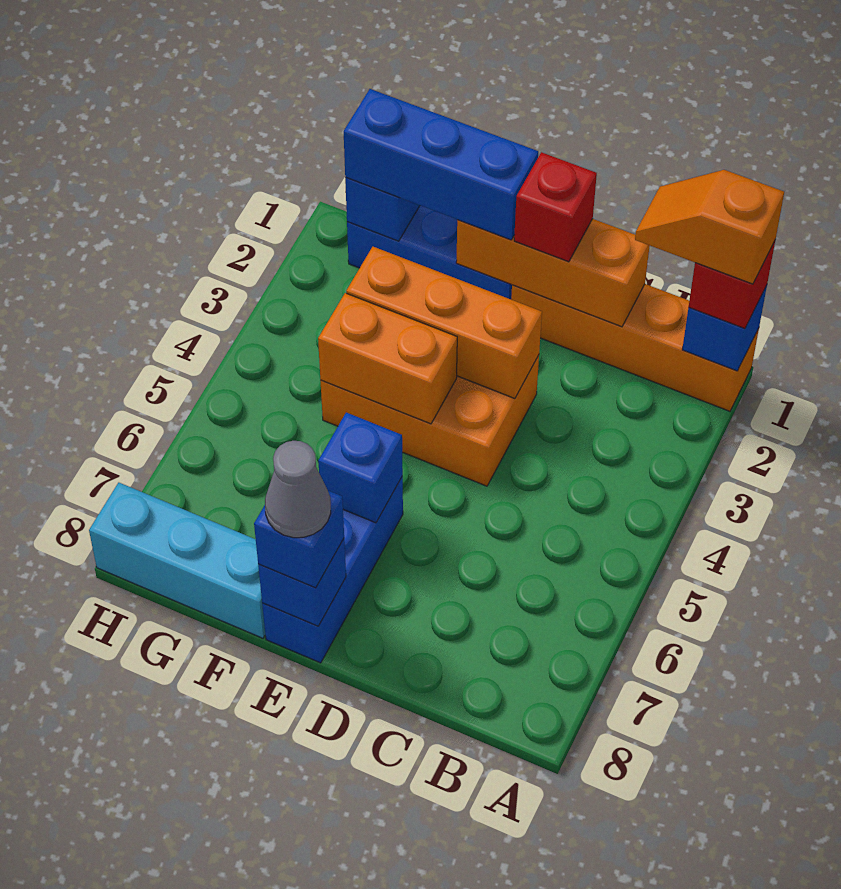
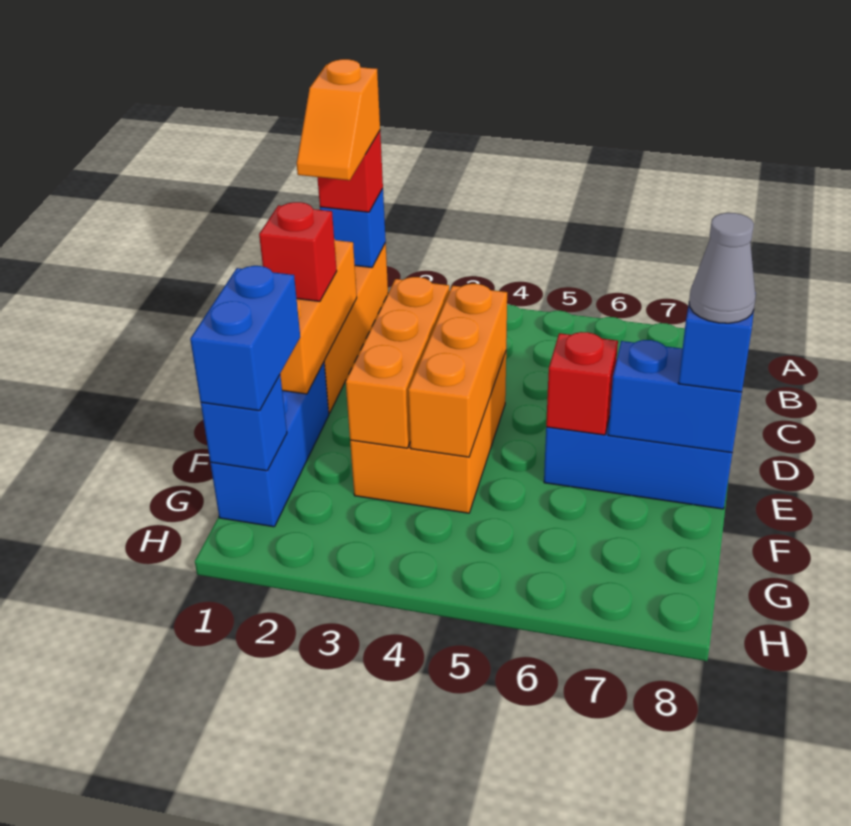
blue brick E1:G1 level 3 -> blue brick F1:G1 level 3
orange brick E4:F4 level 2 -> orange brick D4:F4 level 2
blue brick E6 level 2 -> red brick E6 level 2
blue brick E8 level 2 -> blue brick E7:E8 level 2
cyan brick F8:H8 level 1 -> none

